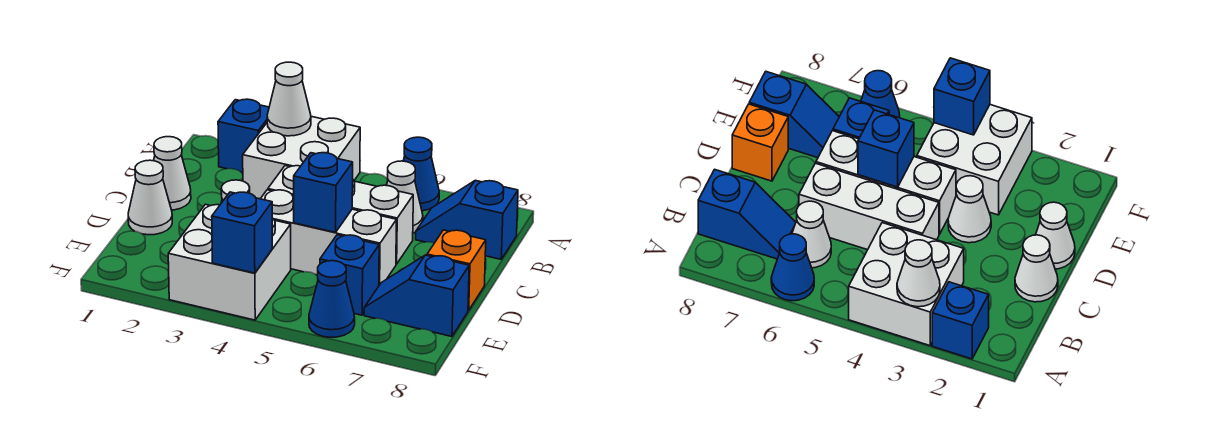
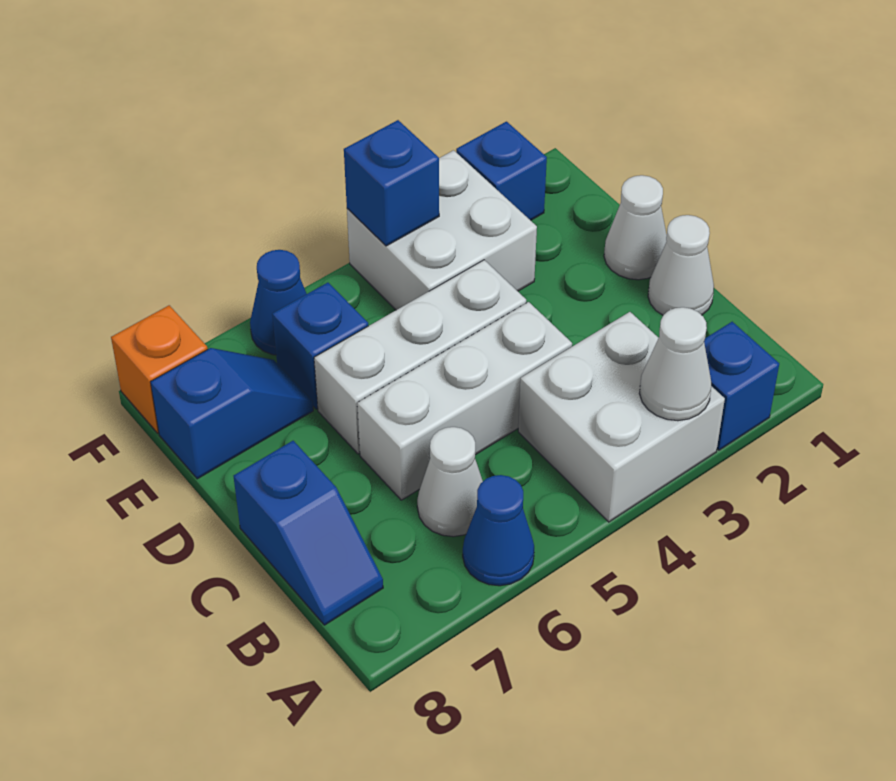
blue slope B7:B8 level 1 top 8 -> blue slope B8:C8 level 1 top C
white cone D3 level 1 -> none
blue brick D5 level 2 -> blue brick F2 level 1
orange brick D8 level 1 -> orange brick F8 level 1

